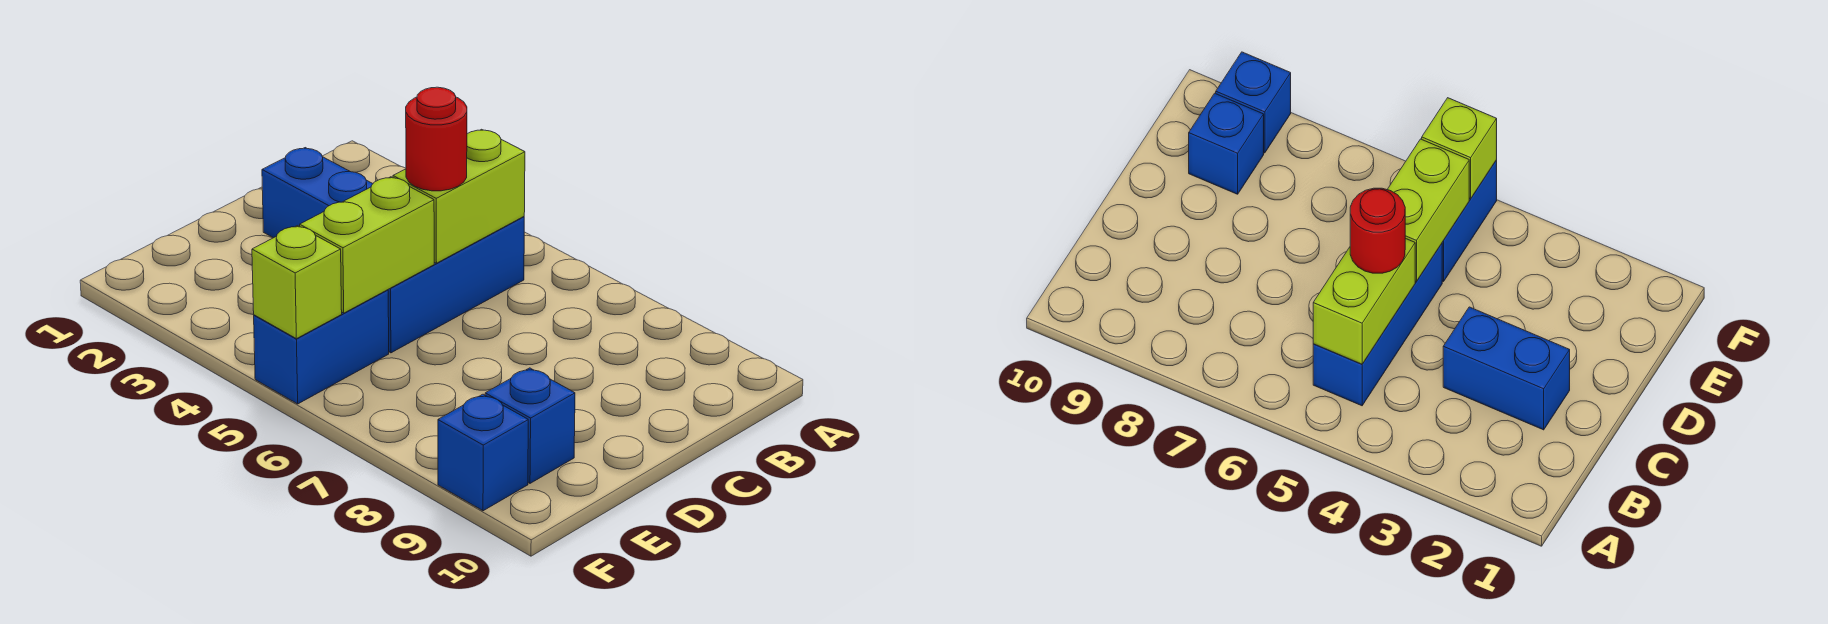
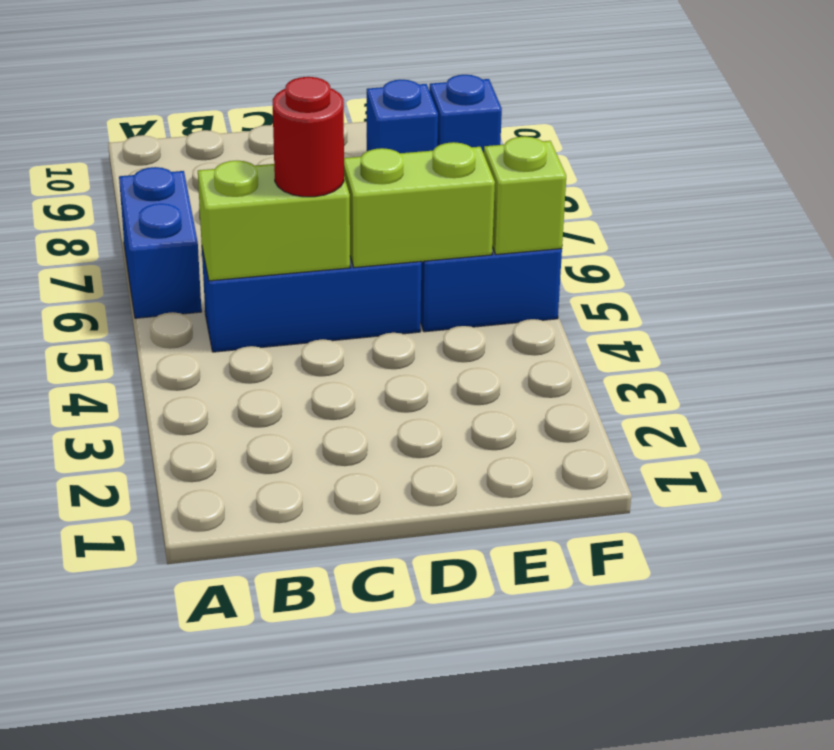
blue brick C2:C3 level 1 -> blue brick A6:A7 level 1

